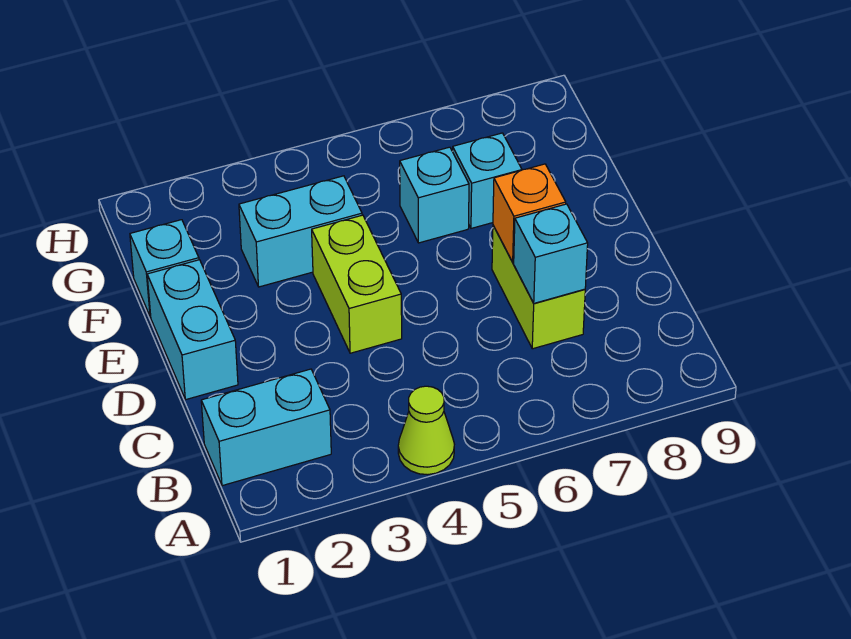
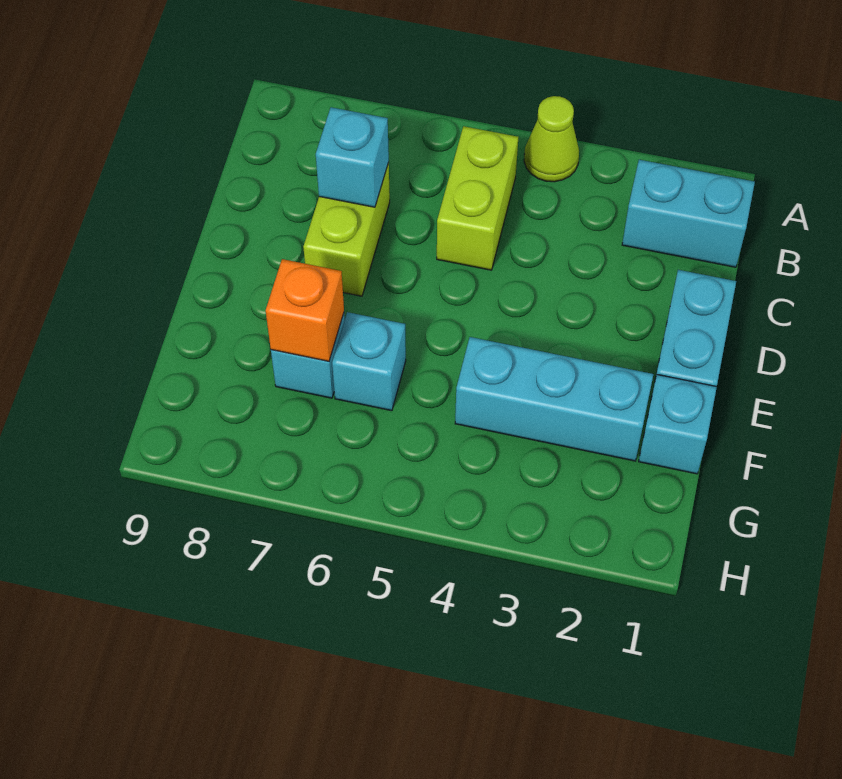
lime brick D4:E4 level 1 -> lime brick B5:C5 level 1
orange brick D7 level 2 -> orange brick F7 level 2
cyan brick F3:F4 level 1 -> cyan brick F2:F4 level 1

